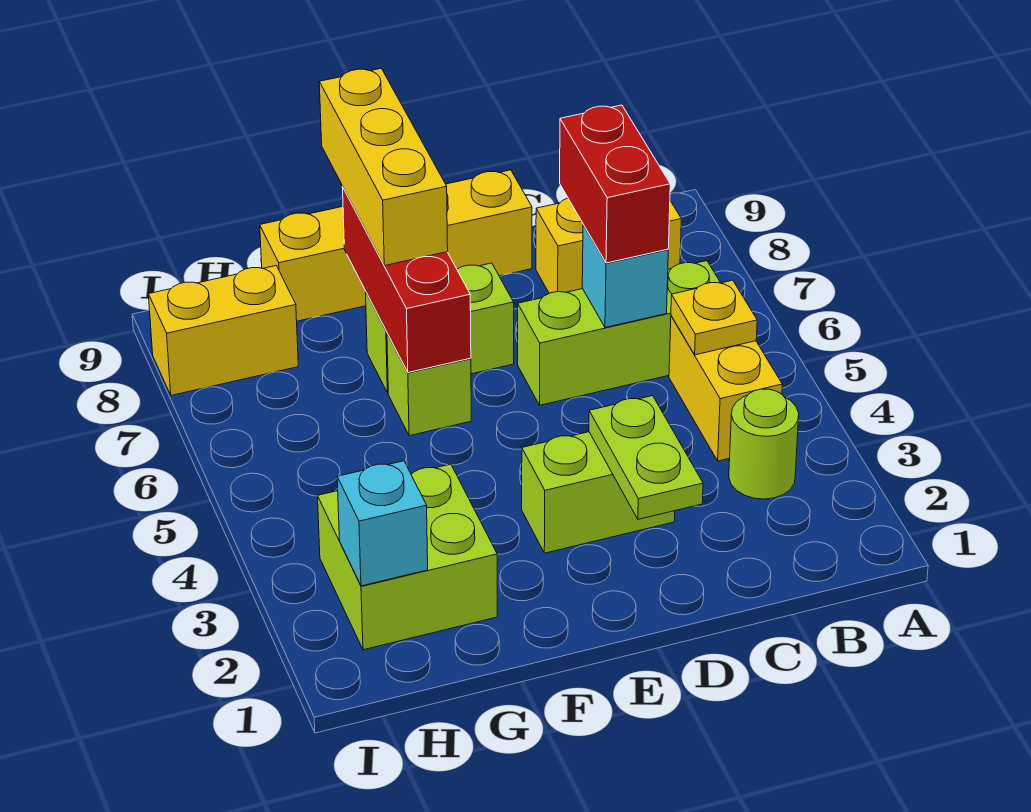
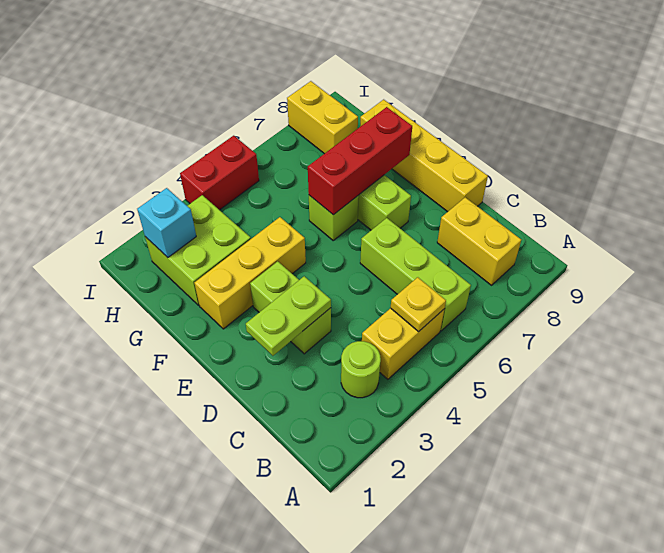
cyan brick C6 level 2 -> none
red brick C6:C7 level 3 -> red brick I4:I5 level 1
yellow brick F7:F9 level 3 -> yellow brick F2:F4 level 1

